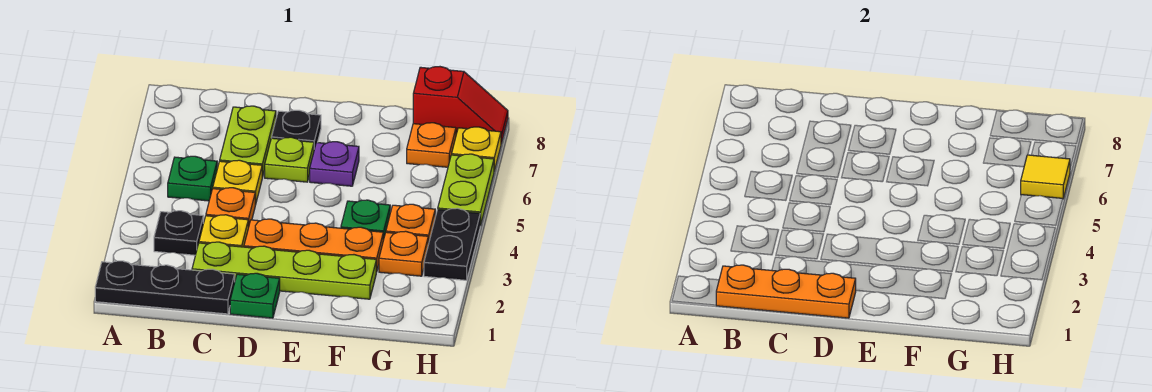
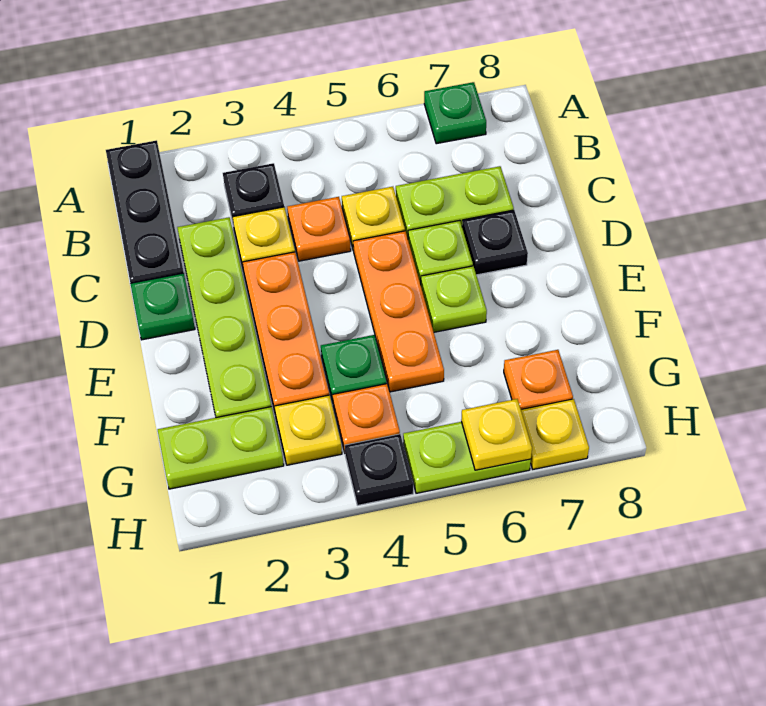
orange plate B1:D1 level 2 -> orange plate D5:F5 level 1
green plate B5 level 1 -> green plate A7 level 1
purple plate E6 level 1 -> lime plate E6 level 1
none -> lime plate G1:G2 level 1
orange plate G3 level 1 -> yellow plate G3 level 1
red slope G8:H8 level 1 top G -> none
black plate H3:H4 level 1 -> black plate H4 level 1
yellow tile H6 level 2 -> yellow plate H6 level 2

